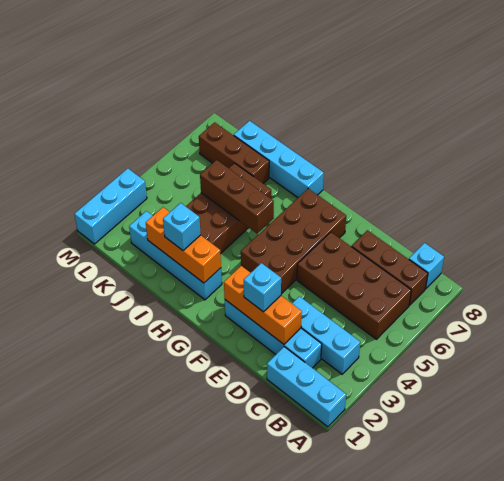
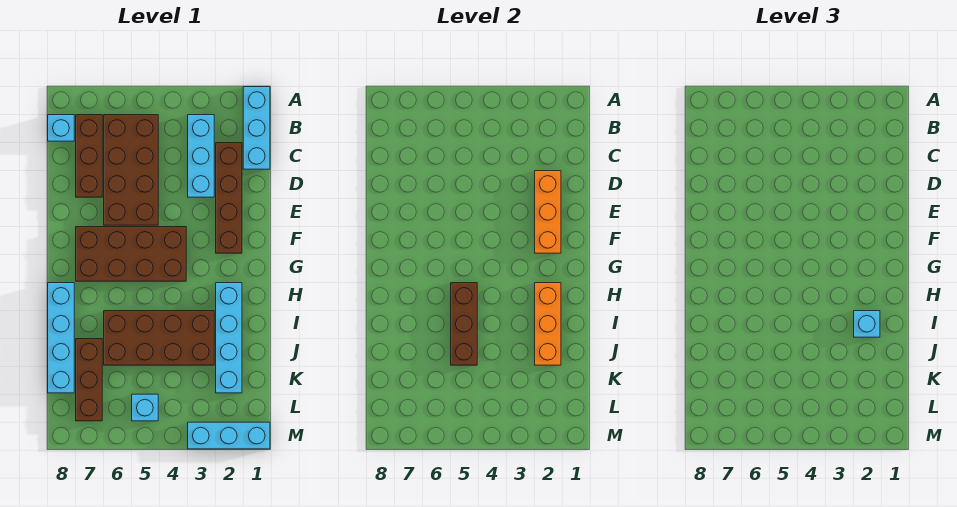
cyan brick C2:F2 level 1 -> brown brick C2:F2 level 1
cyan brick E2 level 3 -> cyan brick L5 level 1

